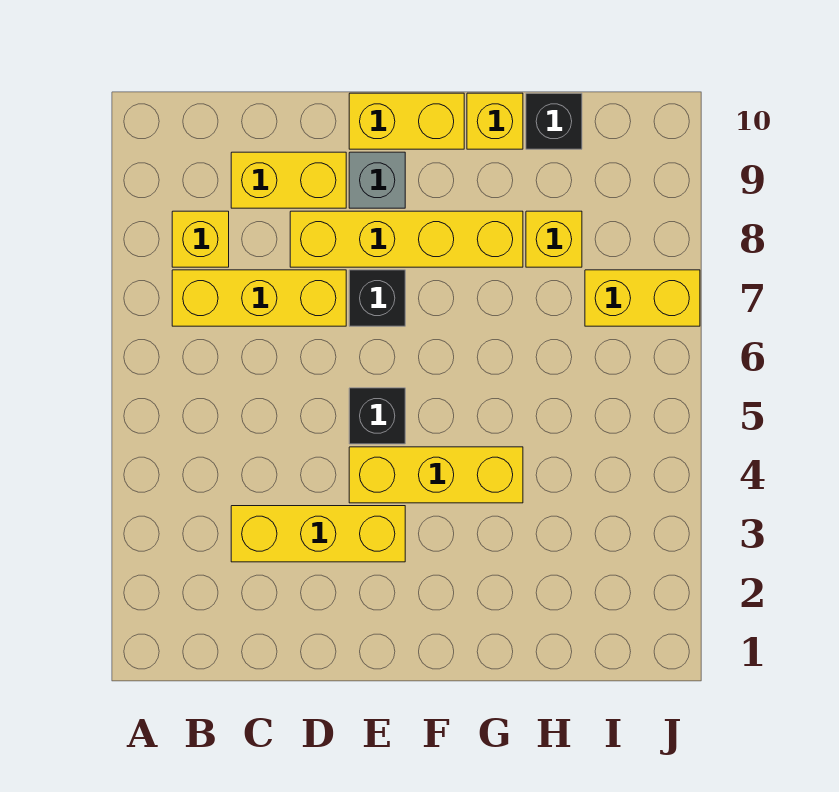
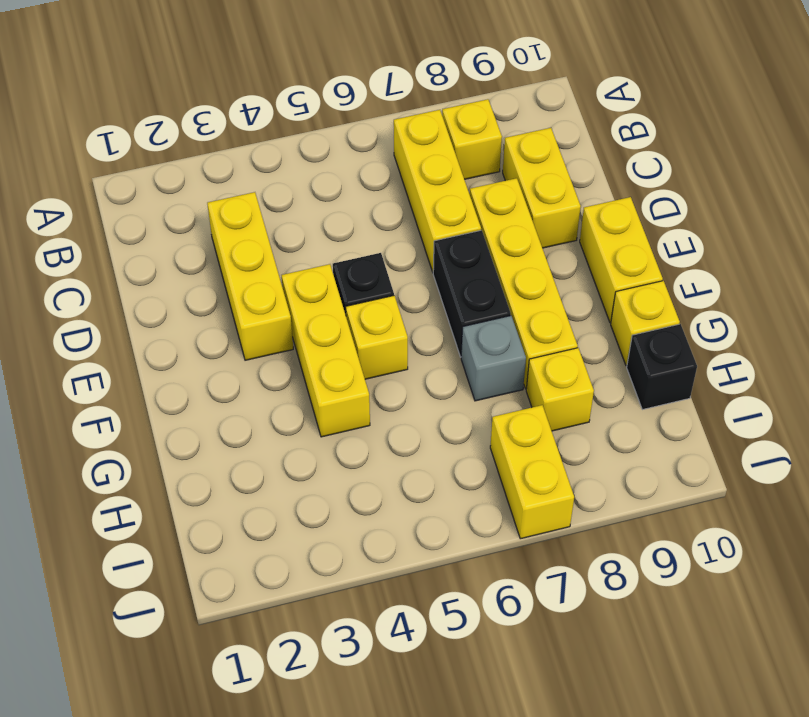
black brick E7 level 1 -> black brick E7:F7 level 1
grey brick E9 level 1 -> grey brick G7 level 1
none -> yellow brick F5 level 1

